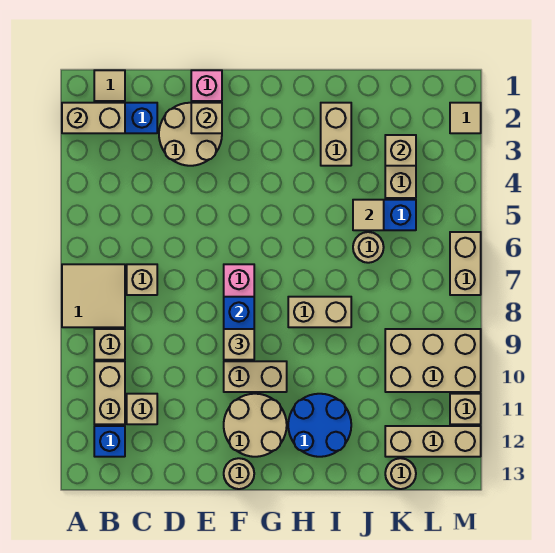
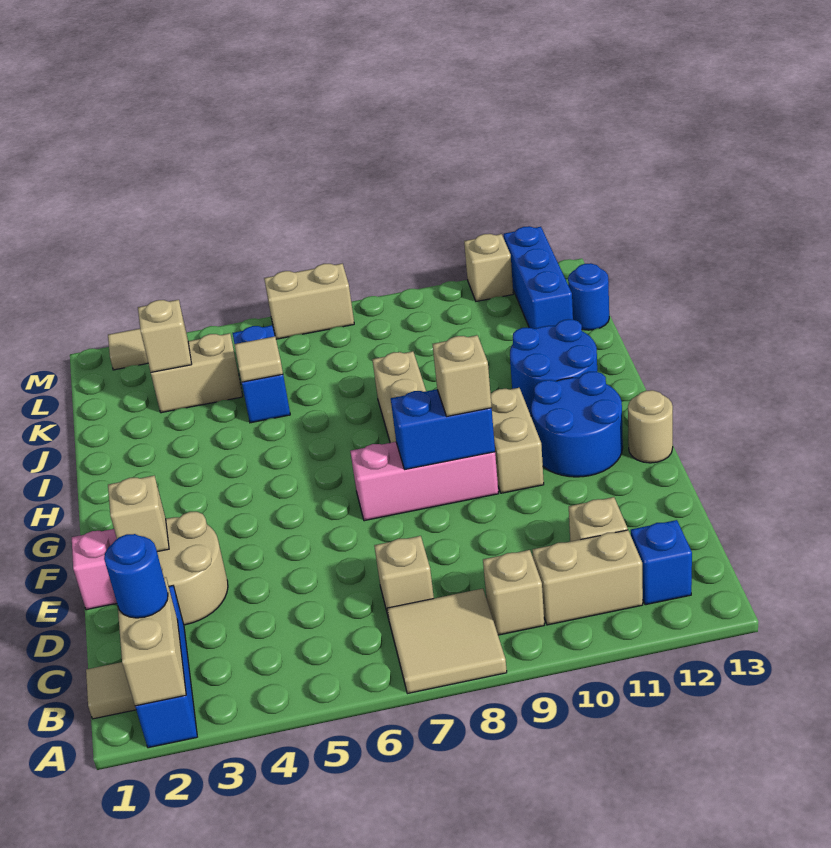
none -> blue round brick B2 level 3
tan round brick F11:G12 level 1 -> blue round brick F11:G12 level 1
tan brick I2:I3 level 1 -> none
tan round brick J6 level 1 -> none
tan brick K9:M10 level 1 -> none
tan brick K12:M12 level 1 -> blue brick K12:M12 level 1
tan round brick K13 level 1 -> blue round brick K13 level 1

